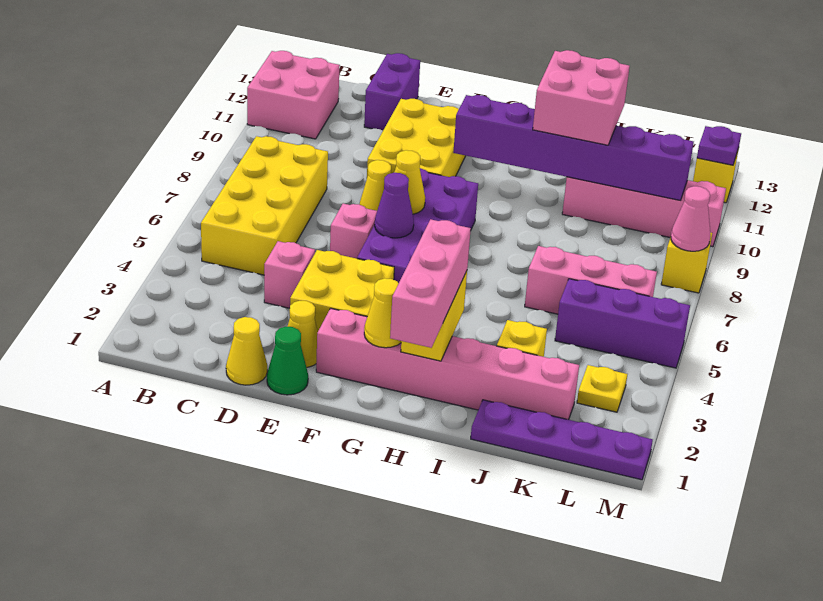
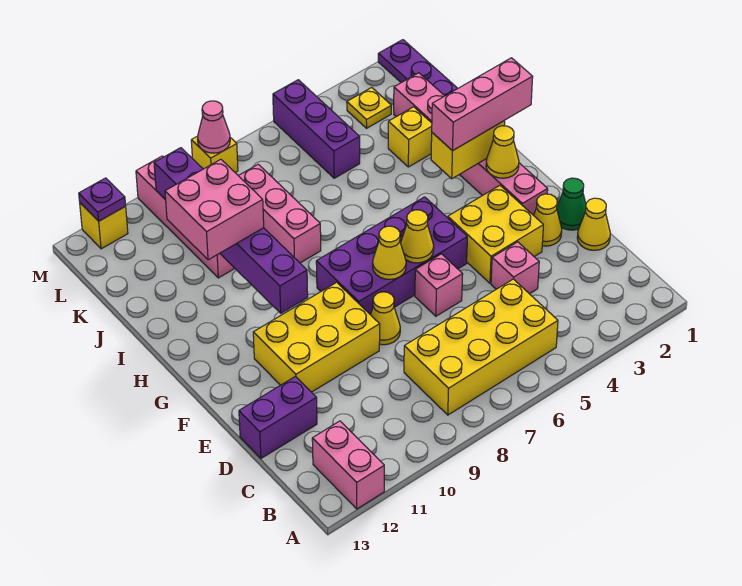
pink brick A11:B12 level 1 -> pink brick A12:B12 level 1
purple cone F6 level 2 -> yellow cone F6 level 2
pink brick J6:L6 level 1 -> pink brick I8:K8 level 1

